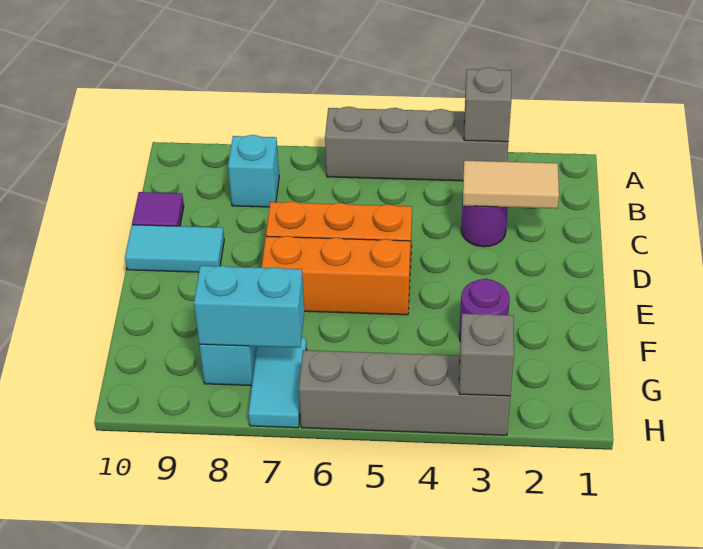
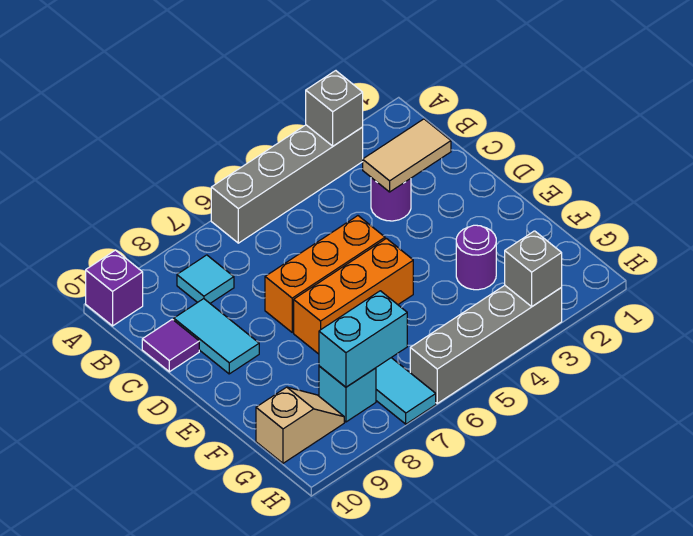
none -> purple brick A10 level 1
cyan brick B8 level 1 -> cyan tile B8 level 1
cyan tile D9:D10 level 1 -> cyan tile C9:D9 level 1
none -> tan slope G9:G10 level 1 top 10

